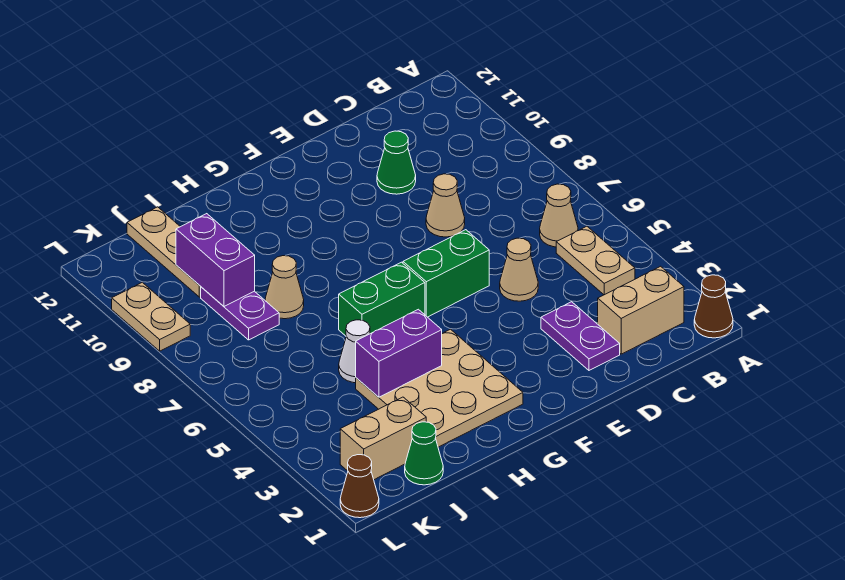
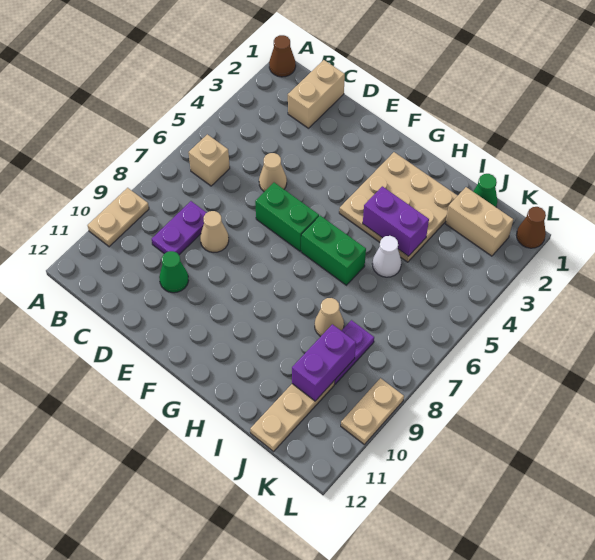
tan brick B2:C2 level 1 -> tan brick C1:C2 level 1
tan plate B4:B5 level 1 -> tan plate A9:A10 level 1
tan cone B6 level 1 -> tan brick B6 level 1
purple plate D2:D3 level 1 -> purple plate C8:C9 level 1

